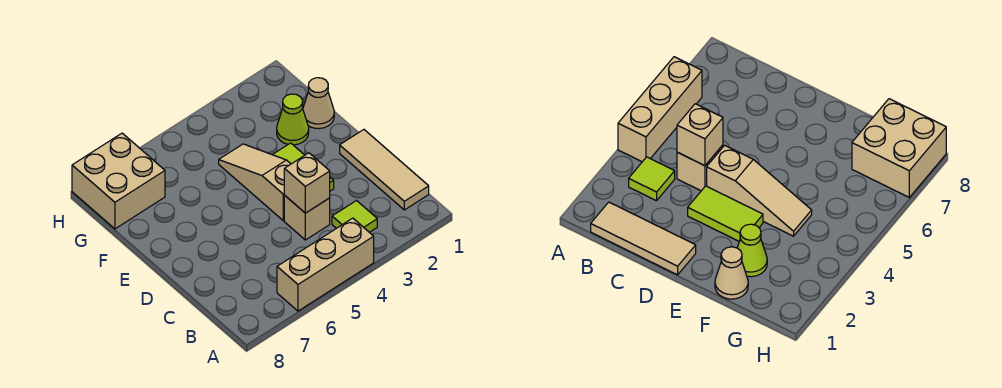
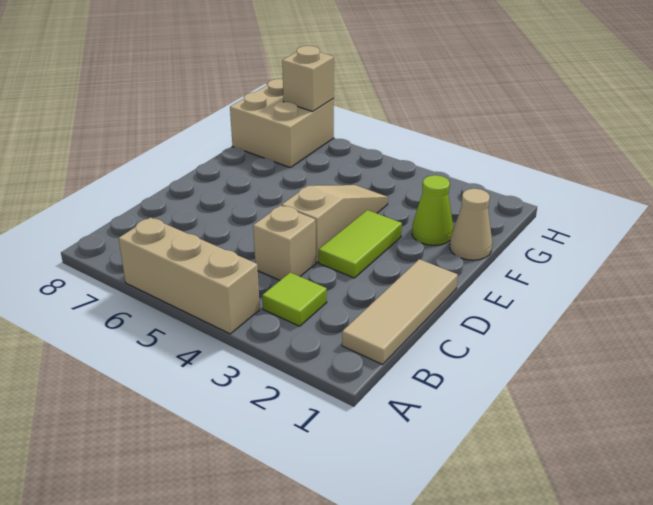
tan brick C4 level 2 -> tan brick H7 level 2

